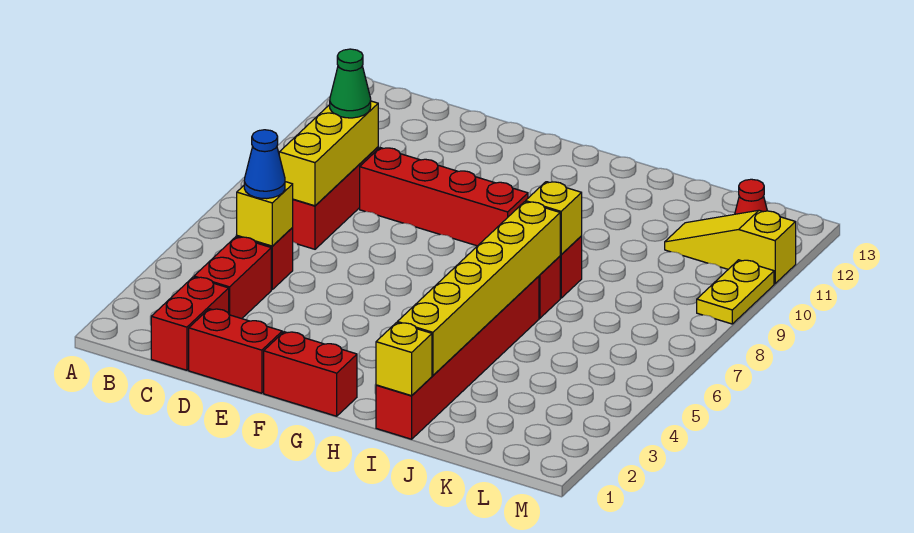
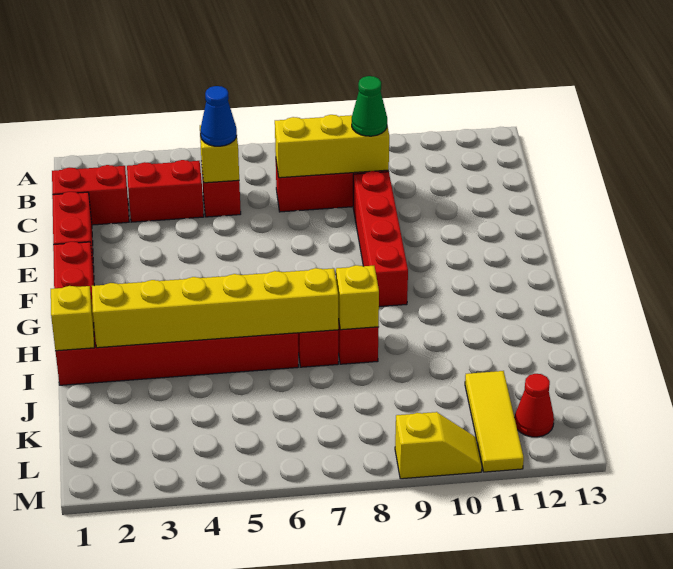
yellow slope K11:M11 level 1 top M -> yellow tile K11:M11 level 1
yellow plate M9:M10 level 1 -> yellow slope M9:M10 level 1 top 9

